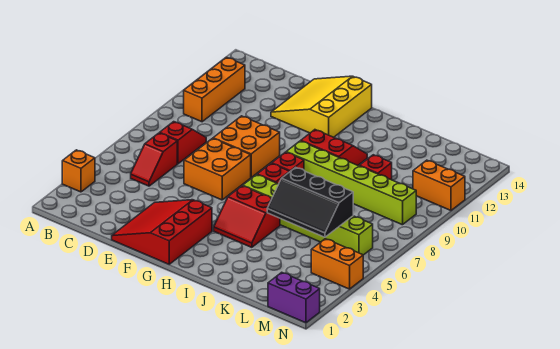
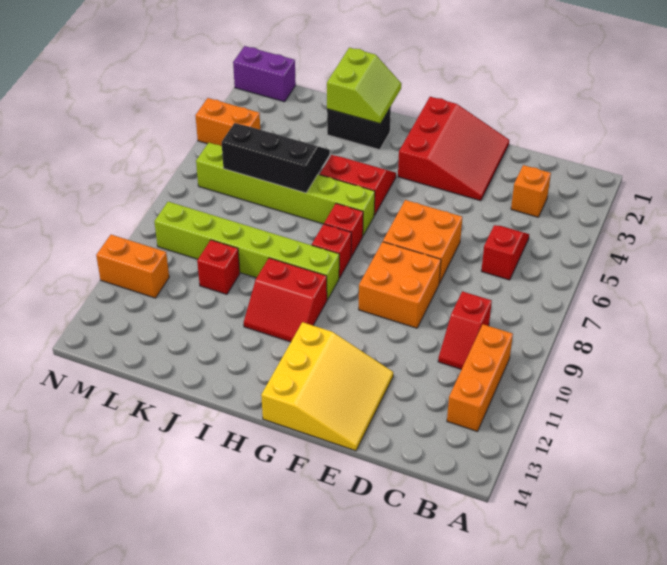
orange brick A3 level 1 -> orange brick C3 level 1
red slope C7:C8 level 1 top 7 -> red slope C9:C10 level 1 top 9
none -> lime slope I1:J2 level 2 top J
none -> black brick I2:J2 level 1

